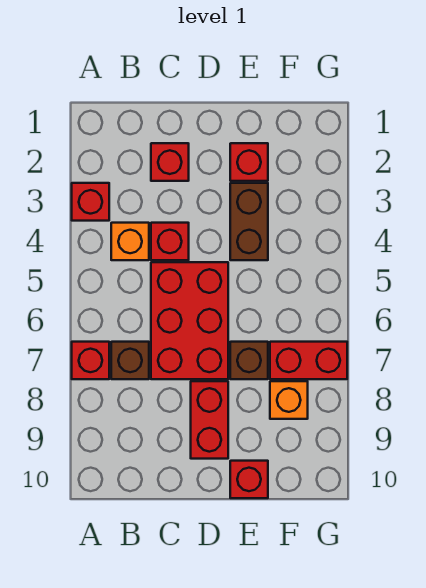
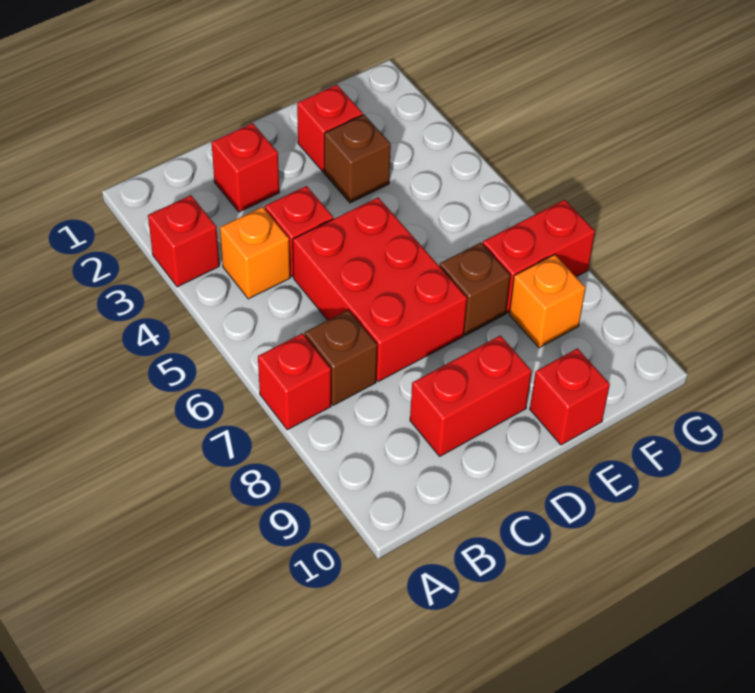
red brick D8:D9 level 1 -> red brick C9:D9 level 1
brown brick E3:E4 level 1 -> brown brick E3 level 1

